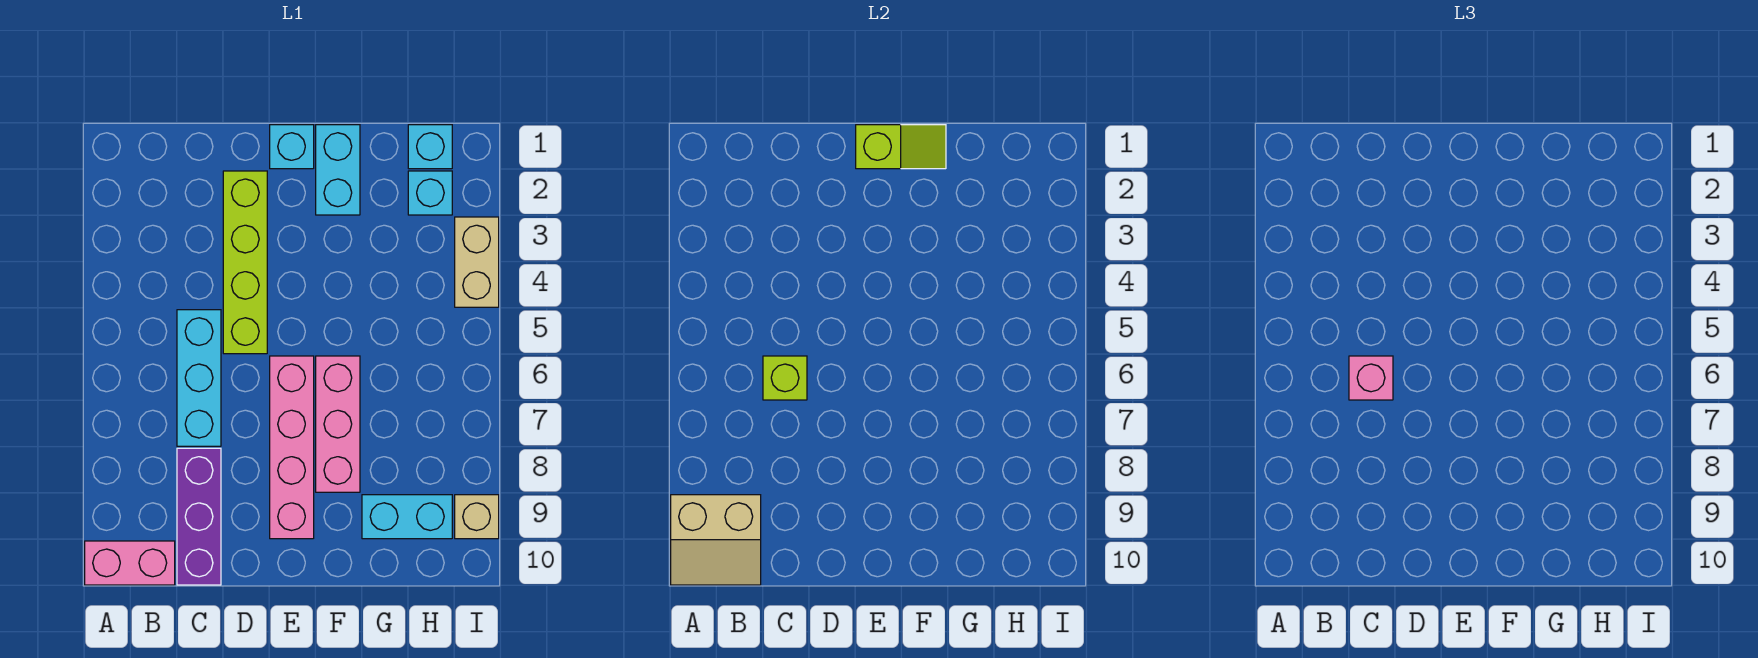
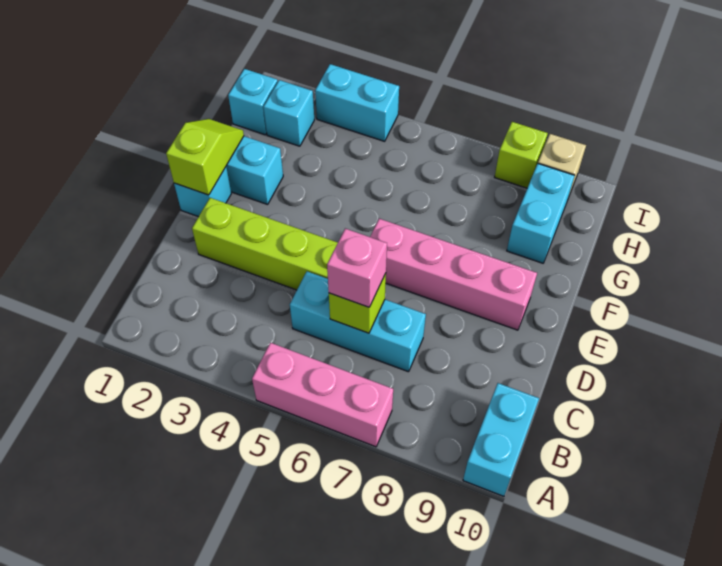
tan slope A9:B10 level 2 top 9 -> none
pink brick A10:B10 level 1 -> cyan brick A10:B10 level 1
purple brick C8:C10 level 1 -> none
pink brick F6:F8 level 1 -> pink brick A5:A7 level 1
tan brick I3:I4 level 1 -> cyan brick I3:I4 level 1
none -> lime brick I8 level 1

